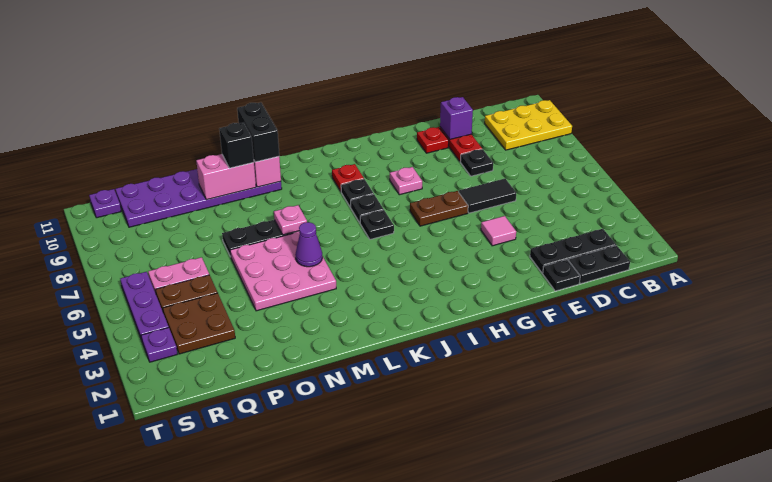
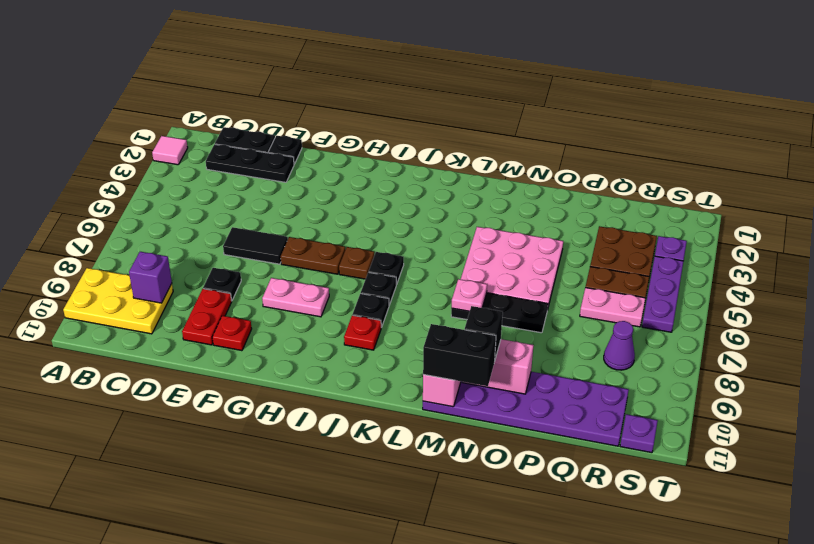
purple brick E10 level 2 -> purple brick C9 level 2
pink tile F4 level 1 -> pink tile A2 level 1
pink plate H8 level 1 -> pink plate G8:H8 level 1
none -> brown plate I6 level 1
purple cone M5 level 2 -> purple cone R8 level 1
black brick M10:M11 level 3 -> black brick M11:N11 level 3

